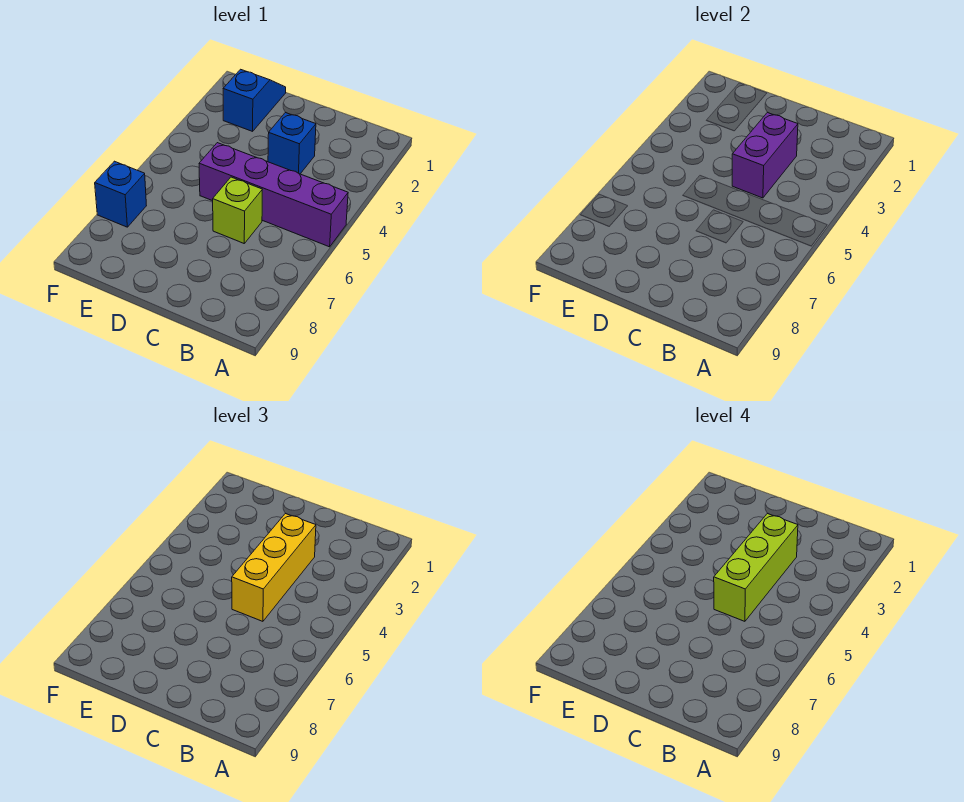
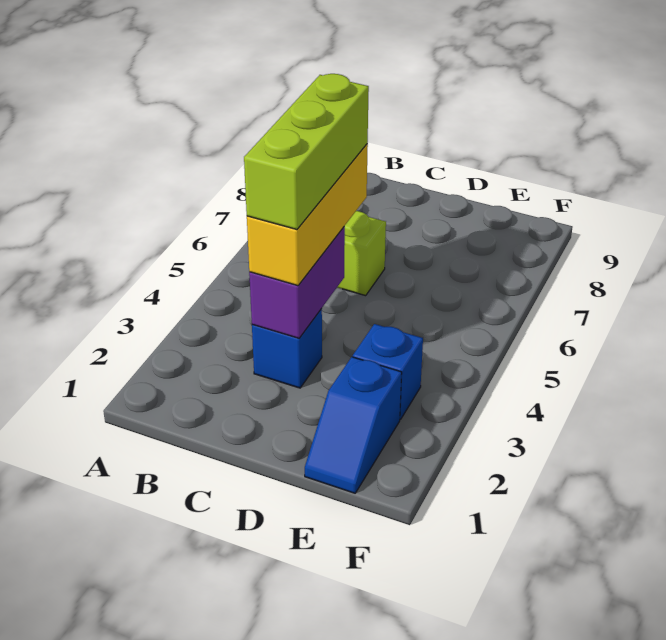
purple brick A5:D5 level 1 -> none
blue brick F7 level 1 -> blue brick E3 level 1

